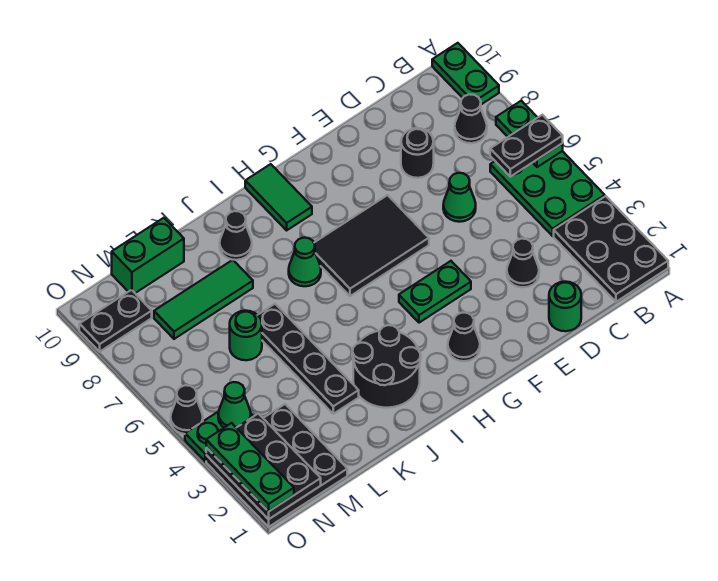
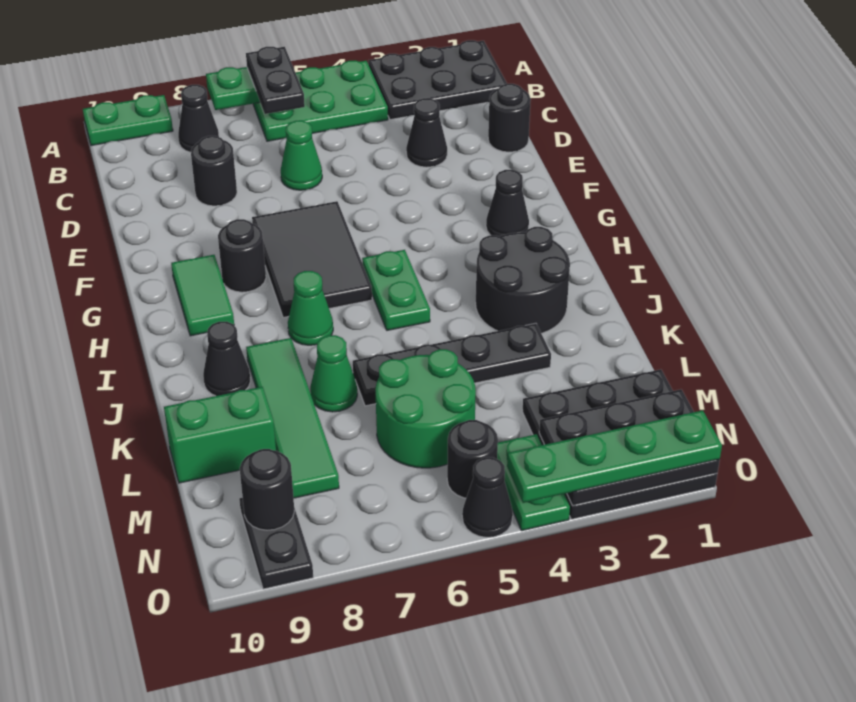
green round brick D1 level 1 -> black round brick D1 level 1
green plate F4:G4 level 1 -> green plate H5:I5 level 1
none -> black round brick G8 level 1
green tile H9:H10 level 1 -> green tile G9:H9 level 1
green tile K8:M8 level 1 -> green tile J8:M8 level 1
green round brick L6 level 1 -> green round brick L5:M6 level 1
green brick L10:M10 level 1 -> green brick L9:L10 level 1
green cone N4 level 2 -> green cone K7 level 1
none -> black round brick N5 level 1
none -> black round brick N9 level 2
green plate O1:O3 level 3 -> green plate O1:O4 level 3

